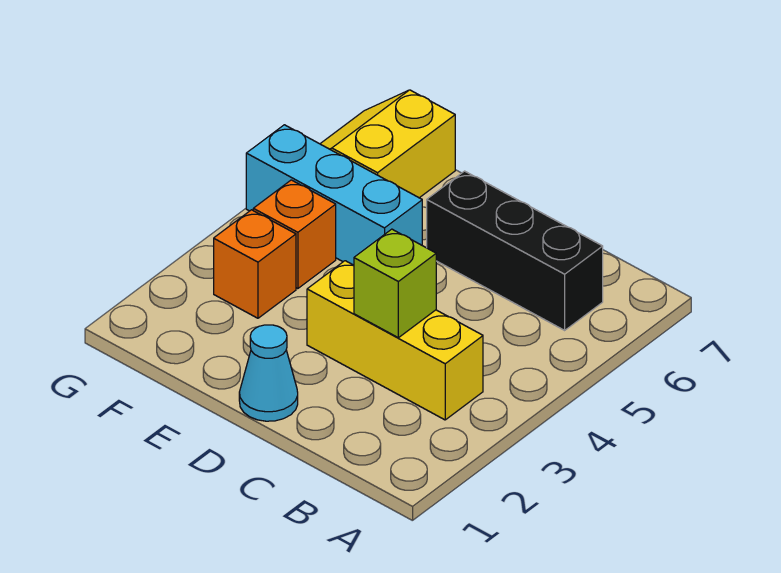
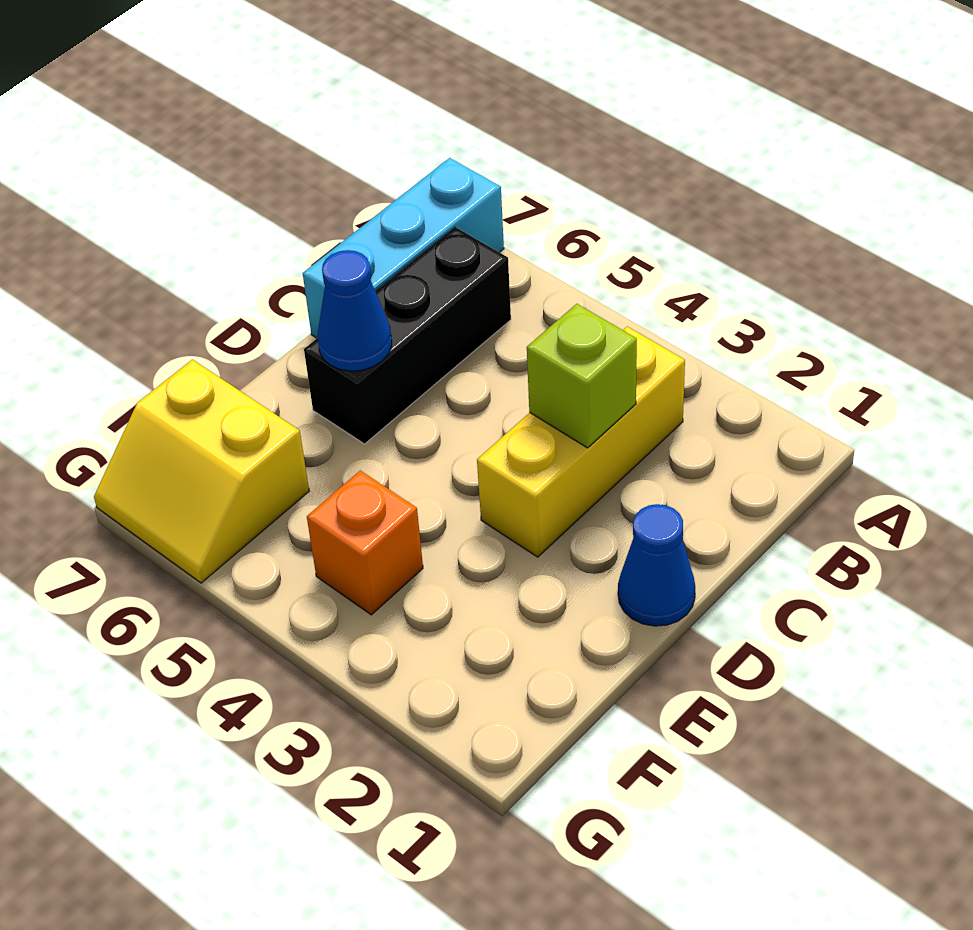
cyan cone D1 level 1 -> blue cone D1 level 1
none -> blue cone D6 level 2
cyan brick E5:G5 level 1 -> cyan brick A7:C7 level 1
orange brick F3 level 1 -> none

